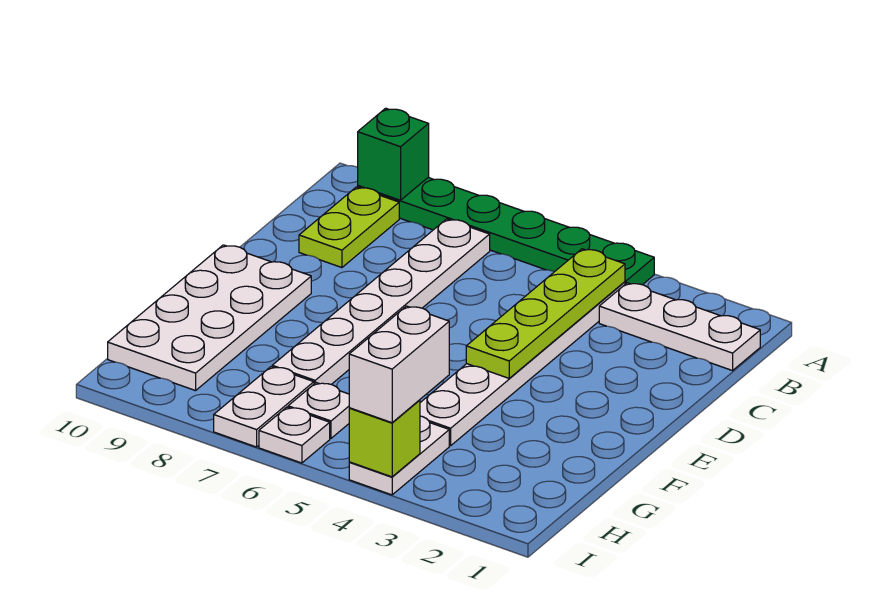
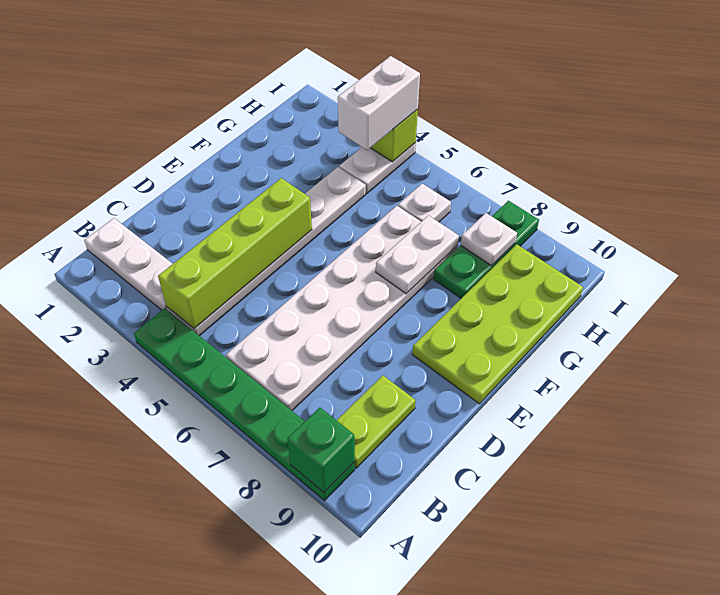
lime plate B4:E4 level 2 -> lime brick B4:E4 level 2
white plate B7:G7 level 1 -> white plate B6:G7 level 1
white plate E9:H10 level 1 -> lime plate E9:H10 level 1
none -> green plate G8:I8 level 1
white plate H7:I7 level 1 -> white plate F7:G7 level 2
white plate I6 level 1 -> white plate H8 level 2

